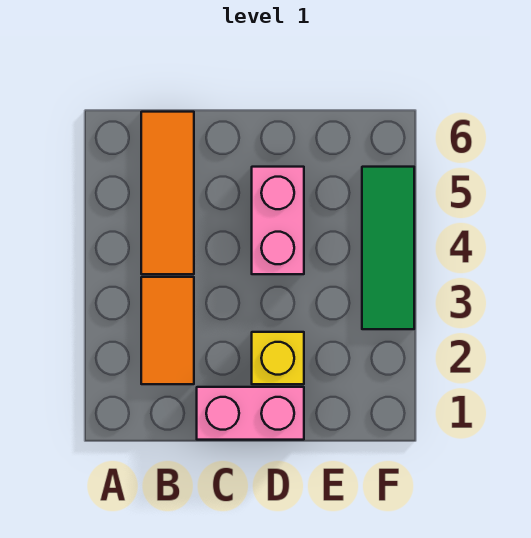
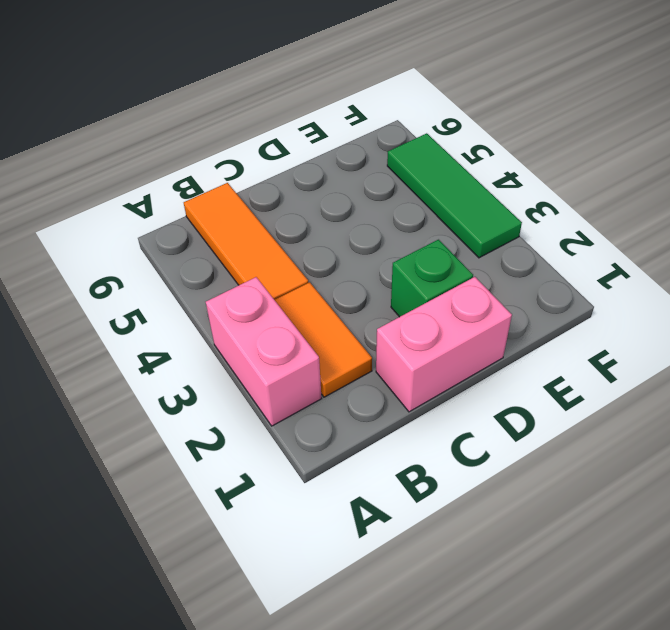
yellow brick D2 level 1 -> green brick D2 level 1
pink brick D4:D5 level 1 -> pink brick A2:A3 level 1

